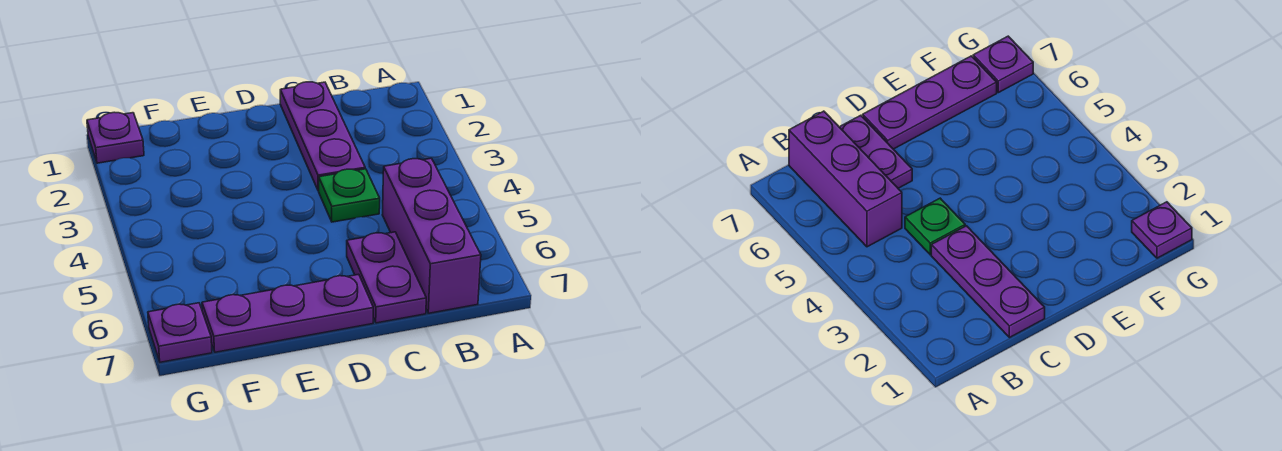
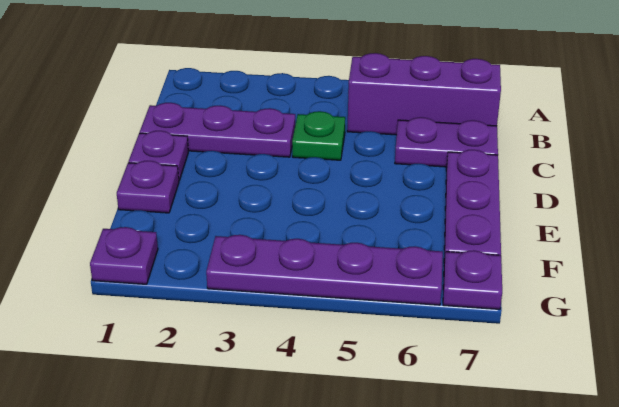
none -> purple plate D1 level 1
none -> purple plate E1 level 1
none -> purple plate G3:G6 level 1

